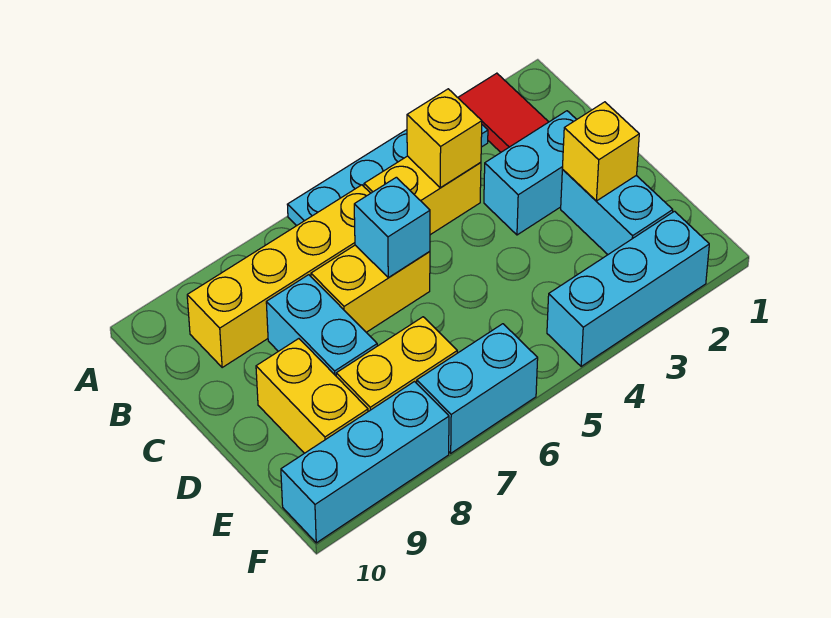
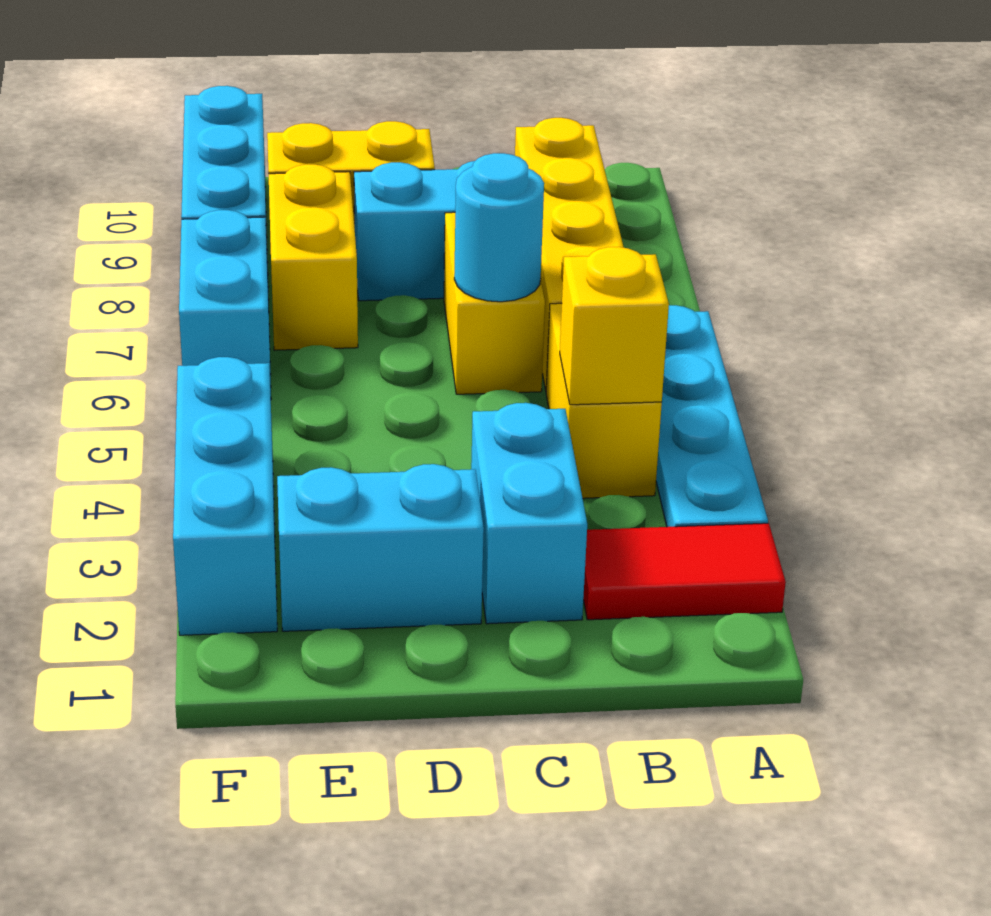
cyan brick C6 level 2 -> cyan round brick C6 level 2
yellow brick D2 level 2 -> none

